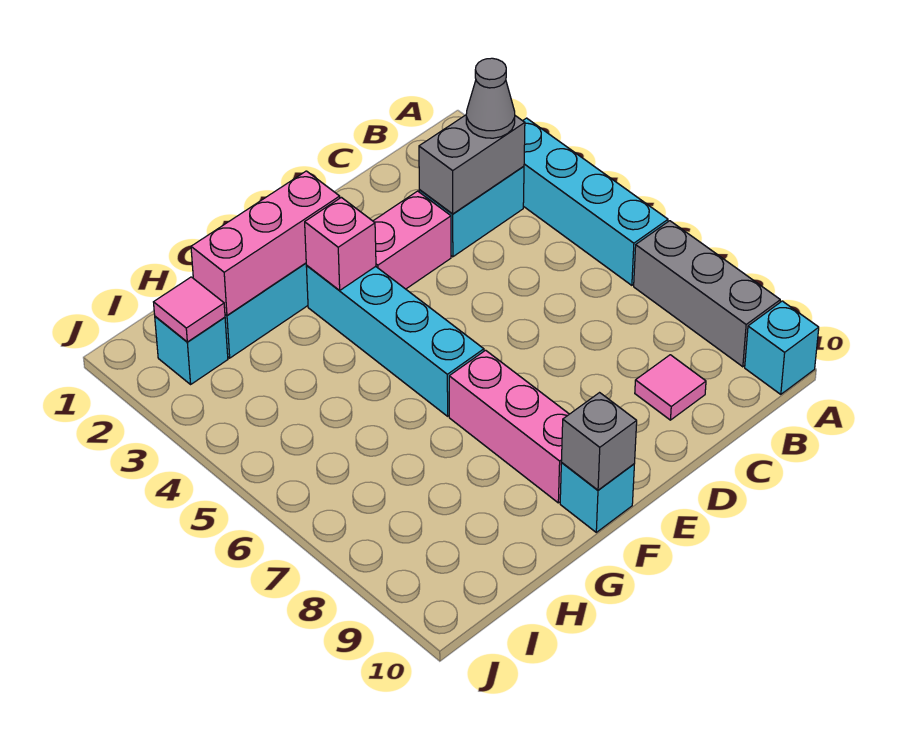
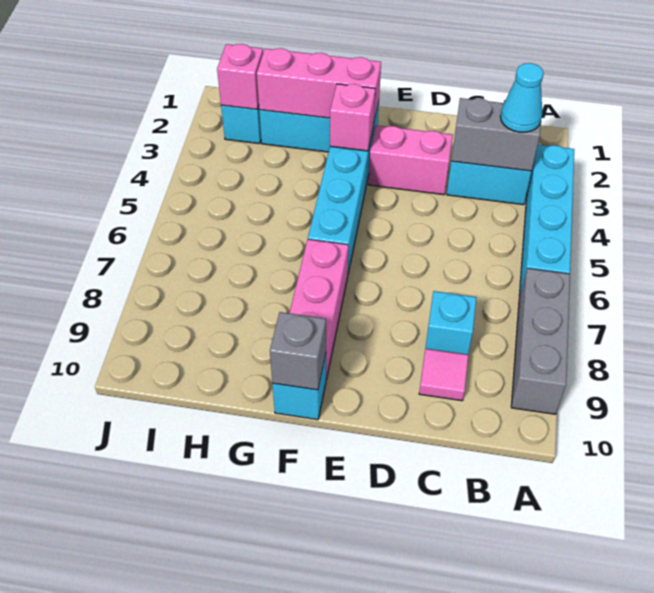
cyan brick A10 level 1 -> cyan brick C8 level 1
grey cone B3 level 3 -> cyan cone B3 level 3
pink tile I2 level 2 -> pink brick I2 level 2

